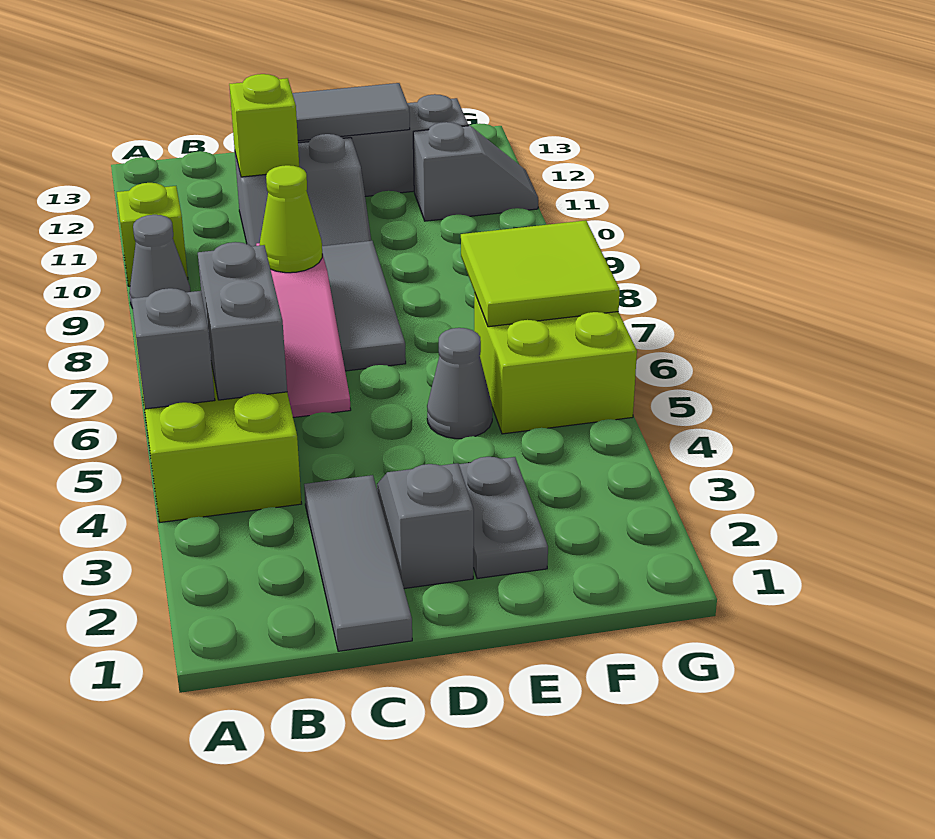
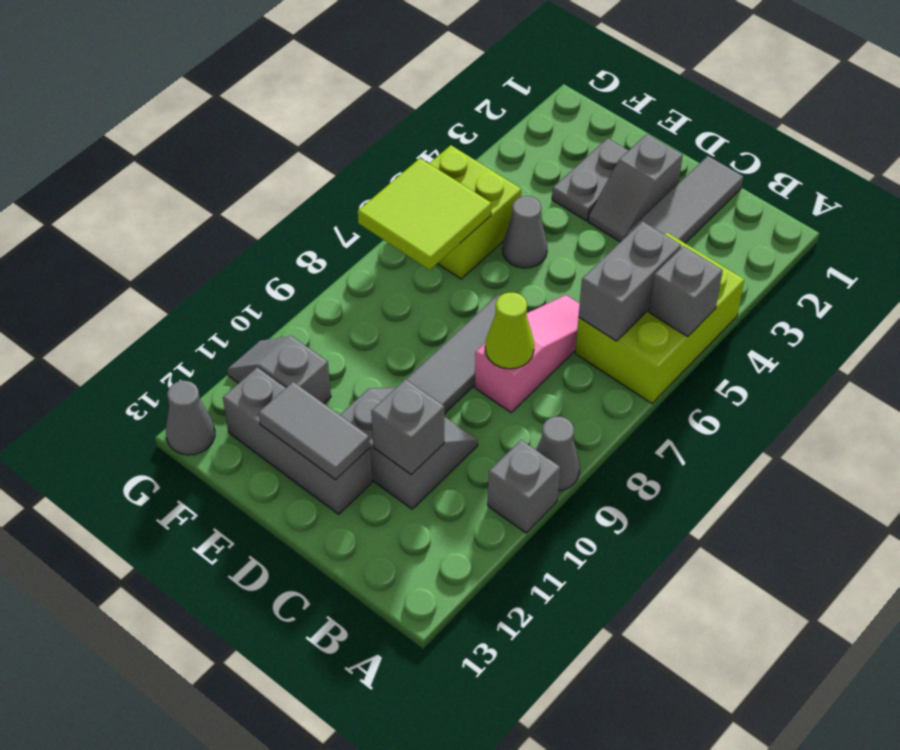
lime brick A10 level 1 -> grey brick A10 level 1
lime brick C11 level 2 -> grey brick C11 level 2
none -> grey cone G13 level 1

